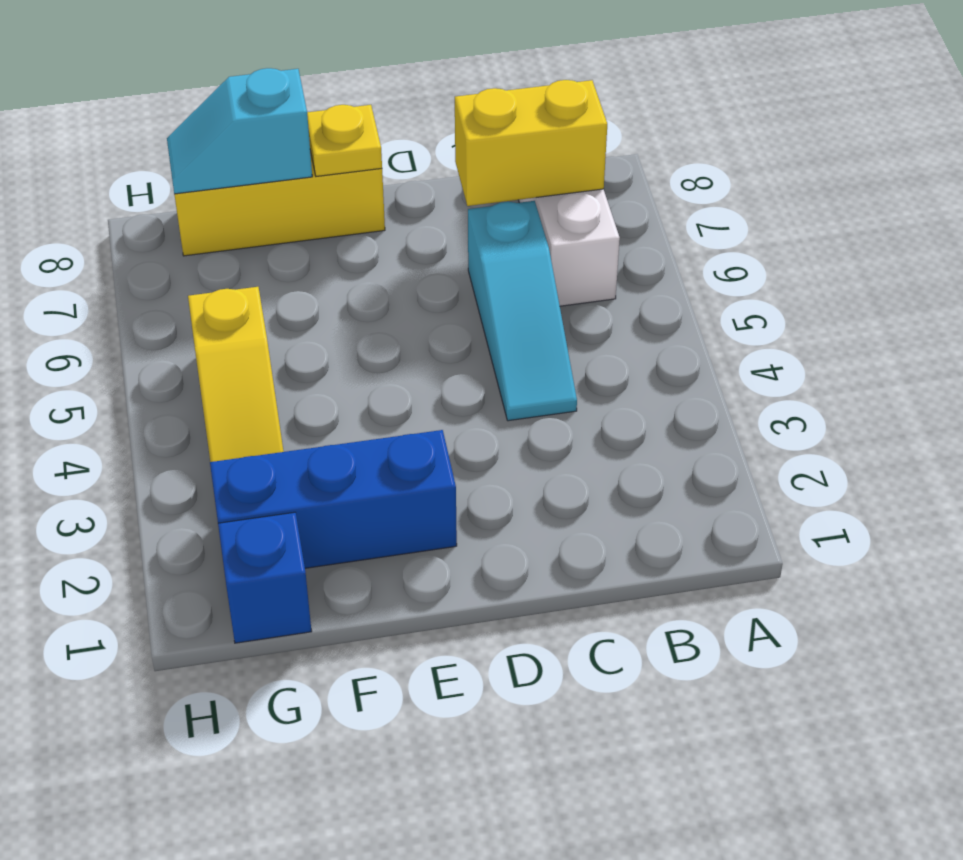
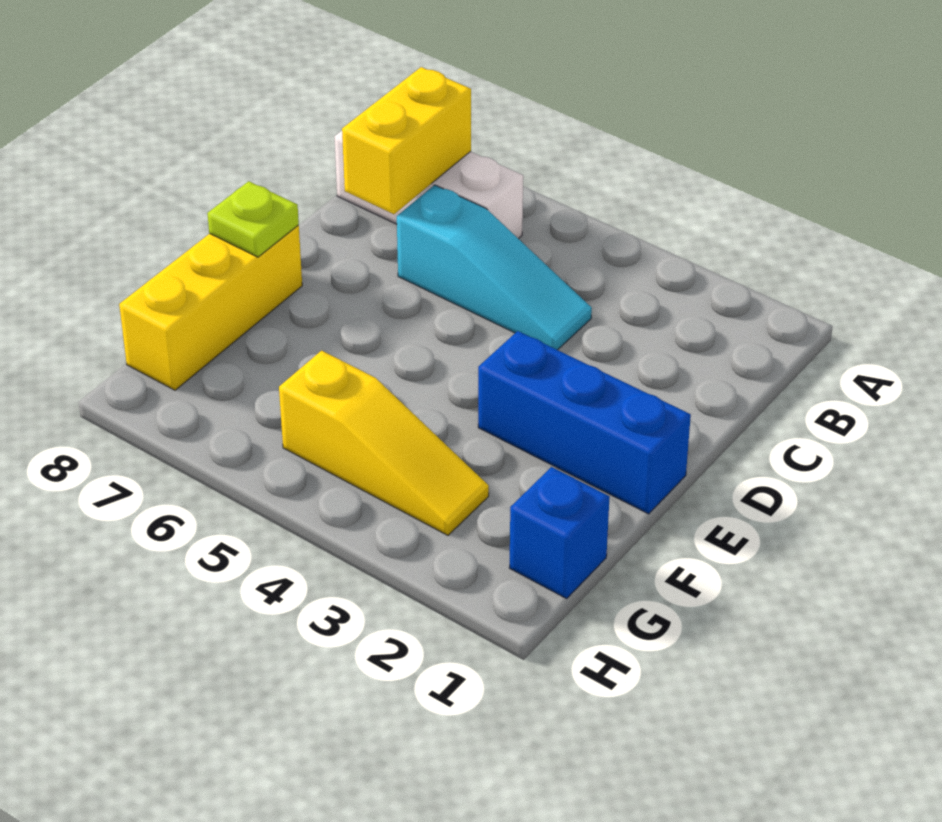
blue brick E2:G2 level 1 -> blue brick E1:E3 level 1
yellow plate E8 level 2 -> lime plate E8 level 2
cyan slope F8:G8 level 2 top F -> none

